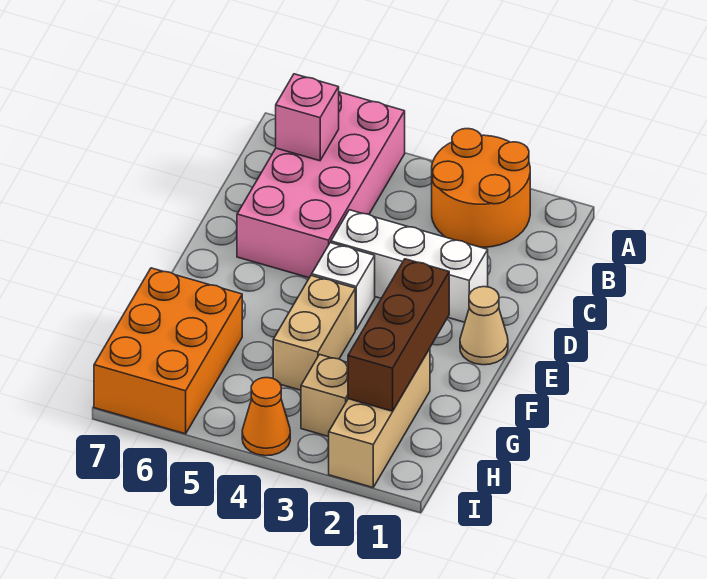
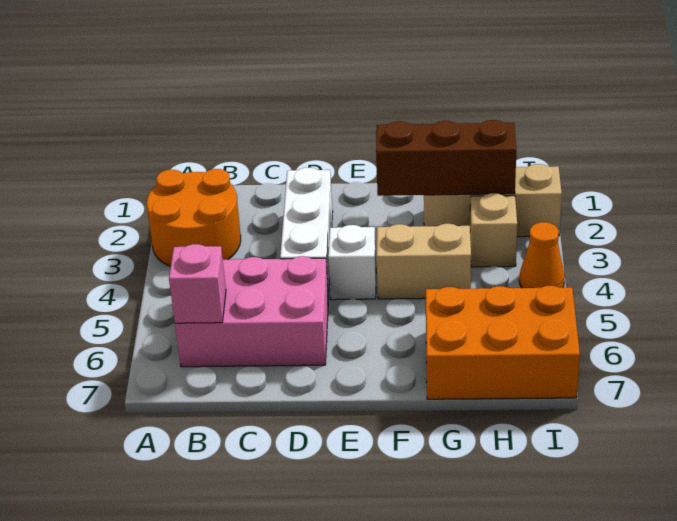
pink brick A5:D6 level 1 -> pink brick B5:D6 level 1
tan cone E1 level 1 -> none

